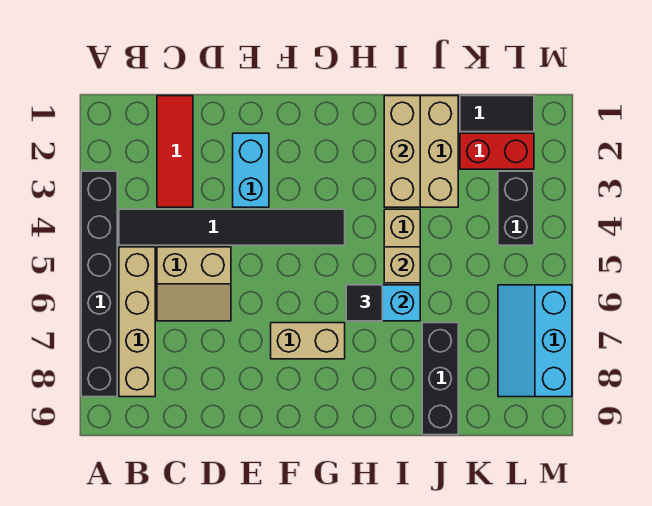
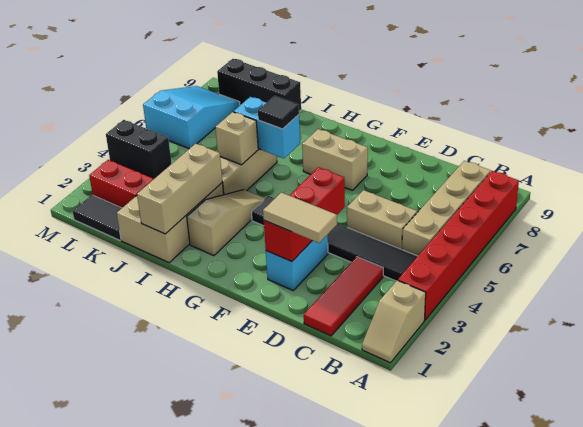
none -> tan slope A1:A2 level 1 top 2
black brick A3:A8 level 1 -> red brick A3:A8 level 1
none -> tan tile D2:E2 level 3
none -> red brick E2:E4 level 2
none -> tan slope H2:H4 level 1 top 2
black brick J7:J9 level 1 -> black brick J9:L9 level 1
black brick L3:L4 level 1 -> black brick L4:M4 level 1
cyan slope L6:M8 level 1 top M -> cyan slope L6:M8 level 1 top 6

